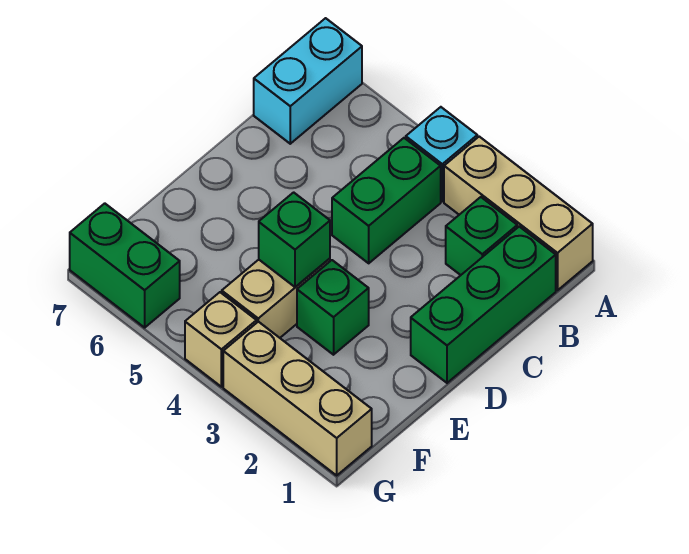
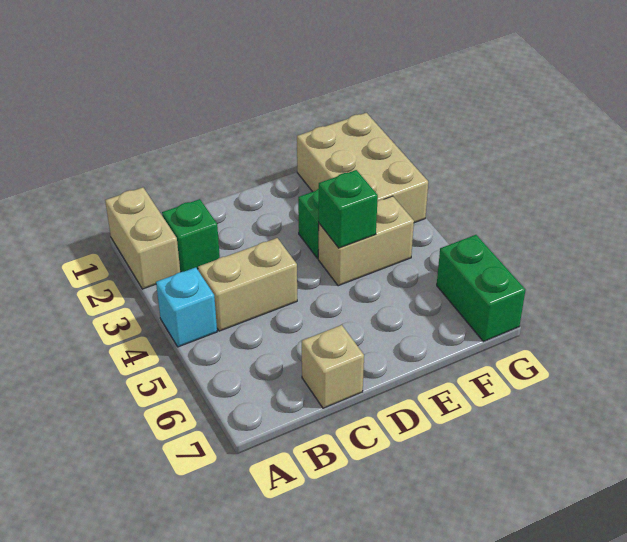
tan brick A1:A3 level 1 -> tan brick A1:A2 level 1
cyan brick A7:B7 level 1 -> none
green brick B1:D1 level 1 -> none
green brick B4:C4 level 1 -> tan brick B4:C4 level 1
tan brick G1:G3 level 1 -> tan brick F1:G3 level 1
tan brick G4 level 1 -> tan brick C7 level 1

